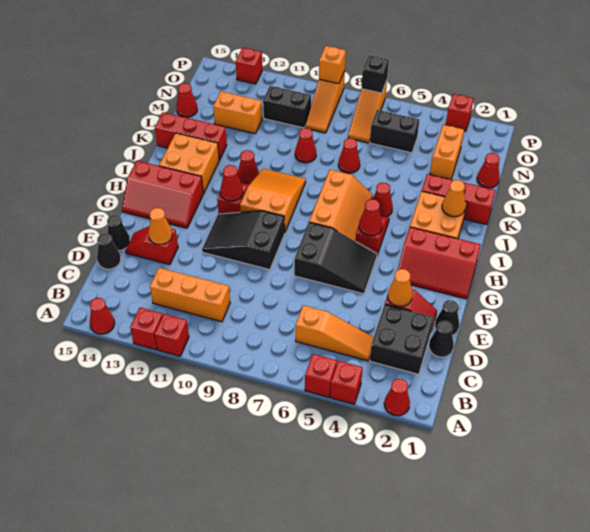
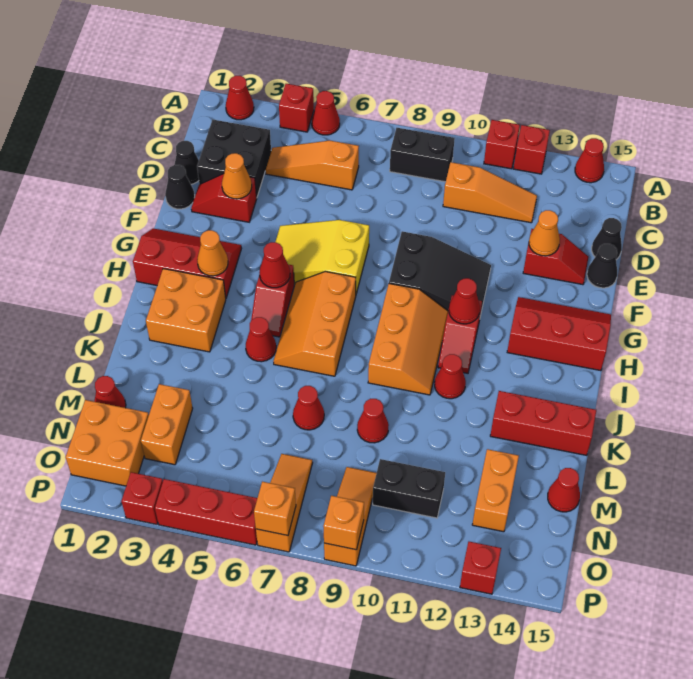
red brick A5 level 1 -> red cone A5 level 1
orange brick C10:C12 level 1 -> orange slope C10:C12 level 1 top 10
black slope F5:G7 level 1 top 7 -> yellow slope F5:G7 level 1 top 7
orange slope H9:J10 level 1 top H -> orange slope H9:J10 level 1 top 9
orange brick I13:J14 level 1 -> orange brick N1:O2 level 1
orange cone J2 level 2 -> orange cone H3 level 2
red brick K1:K3 level 1 -> red brick P4:P6 level 1
orange brick M12:M13 level 1 -> orange brick M13:N13 level 1
black brick N5:N6 level 1 -> black brick B8:B9 level 1
black brick P7 level 2 -> orange brick P7 level 2

